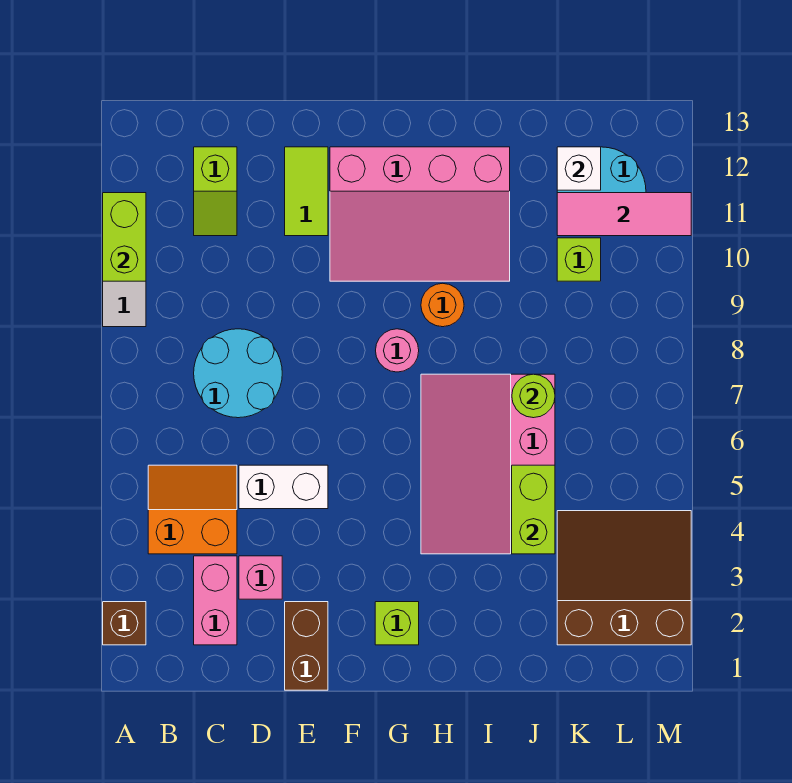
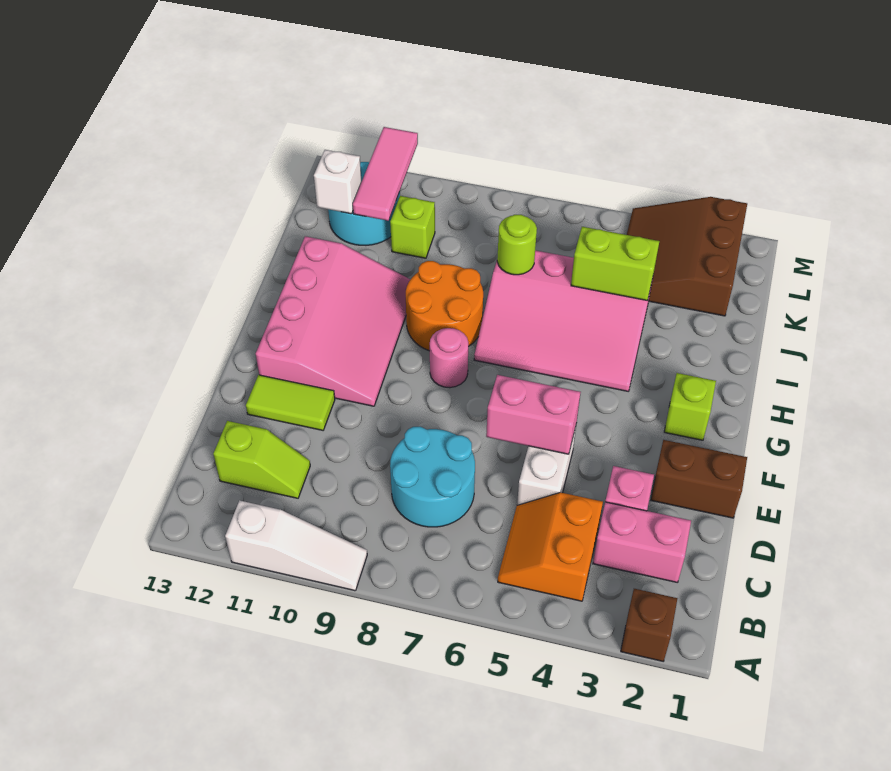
lime brick A10:A11 level 2 -> none
none -> pink brick E5:E6 level 2
orange round brick H9 level 1 -> orange round brick H8:I9 level 1

